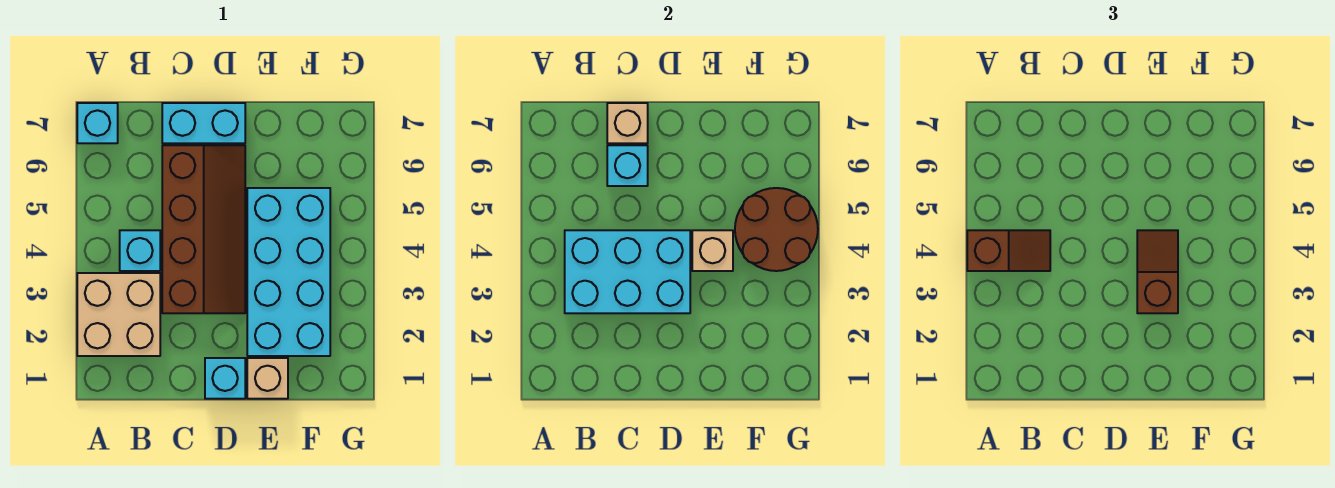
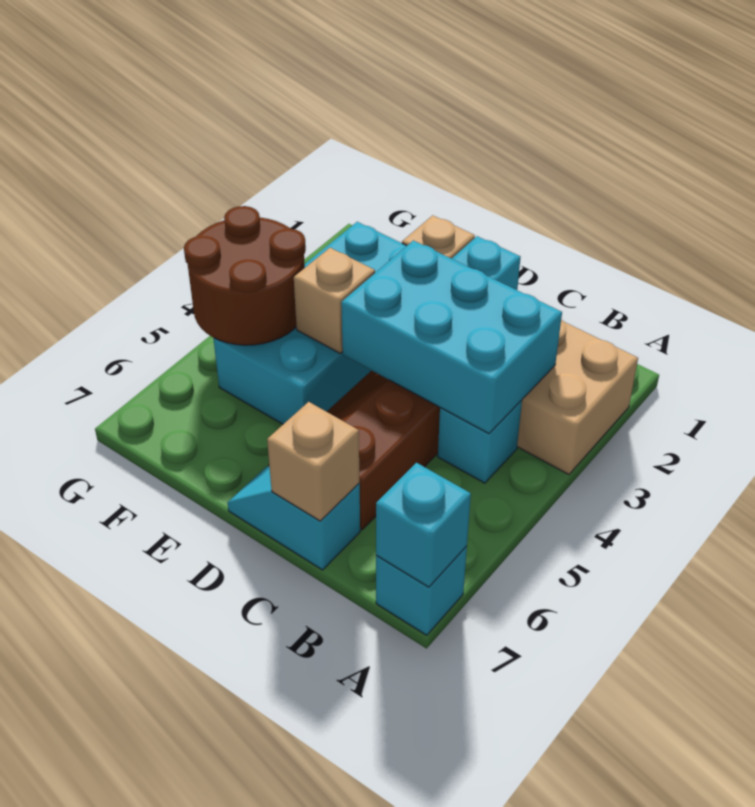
brown slope A4:B4 level 3 top A -> none
cyan brick C6 level 2 -> cyan brick A7 level 2
cyan brick C7:D7 level 1 -> cyan slope C7:D7 level 1 top C
brown slope E3:E4 level 3 top 3 -> none

